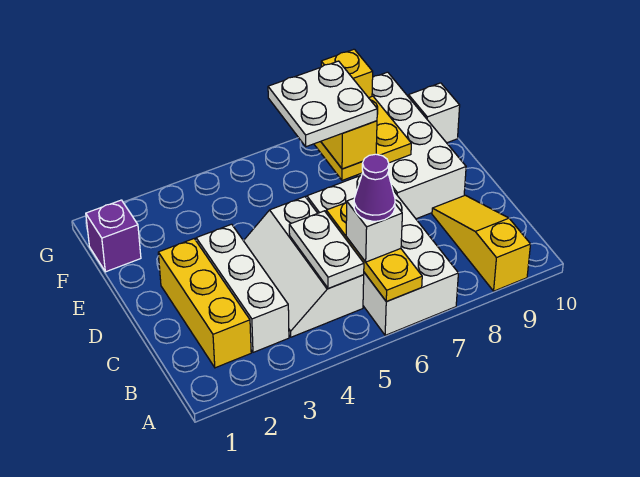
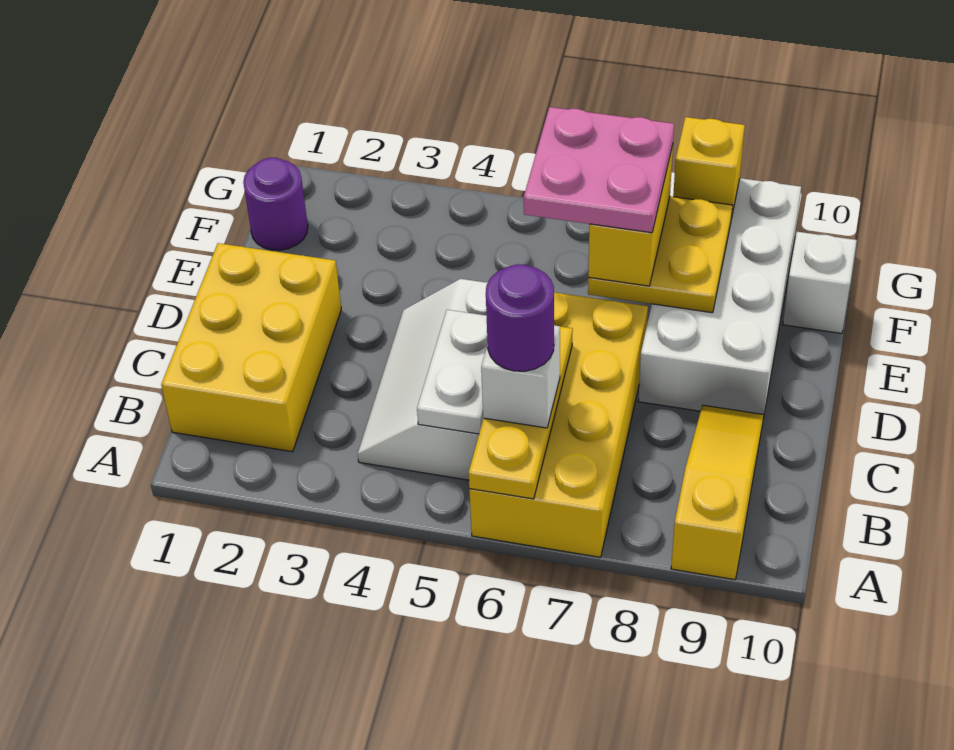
white brick A6:D7 level 1 -> yellow brick A6:D7 level 1
yellow brick B2:D2 level 1 -> yellow brick B1:D2 level 1
white brick B3:D3 level 1 -> none
purple cone B6 level 4 -> purple round brick B6 level 4
white plate E6:F7 level 4 -> pink plate E6:F7 level 4
purple brick F1 level 1 -> purple round brick F1 level 1

